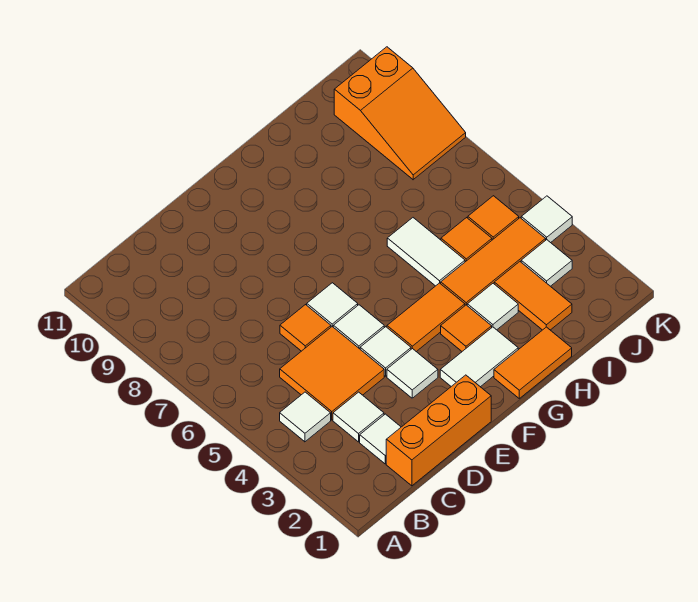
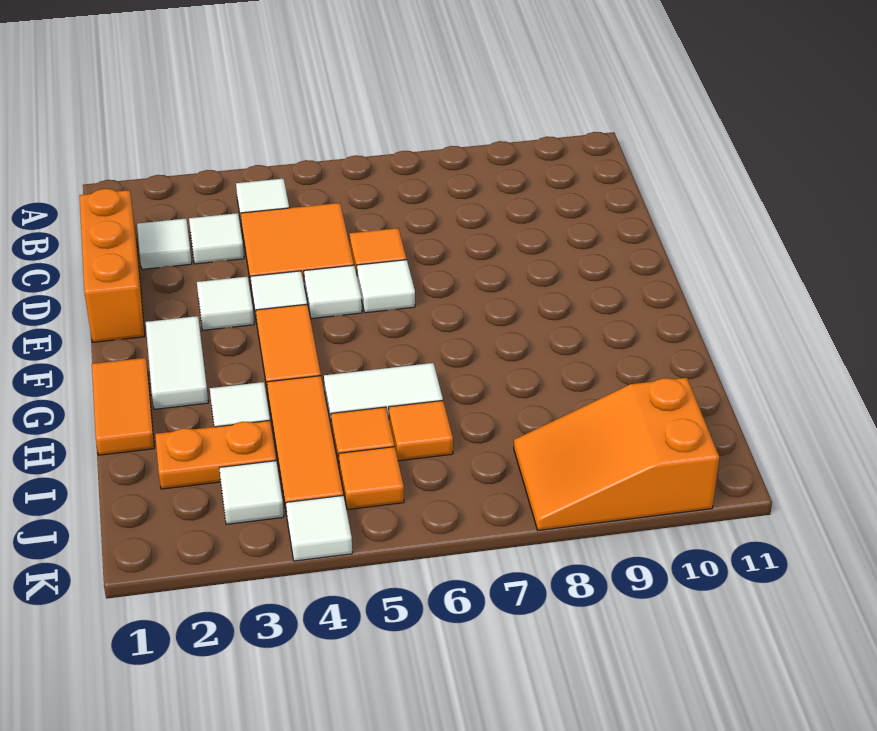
orange tile G3 level 1 -> orange tile I6 level 1
orange tile I2:I3 level 1 -> orange plate I2:I3 level 1

